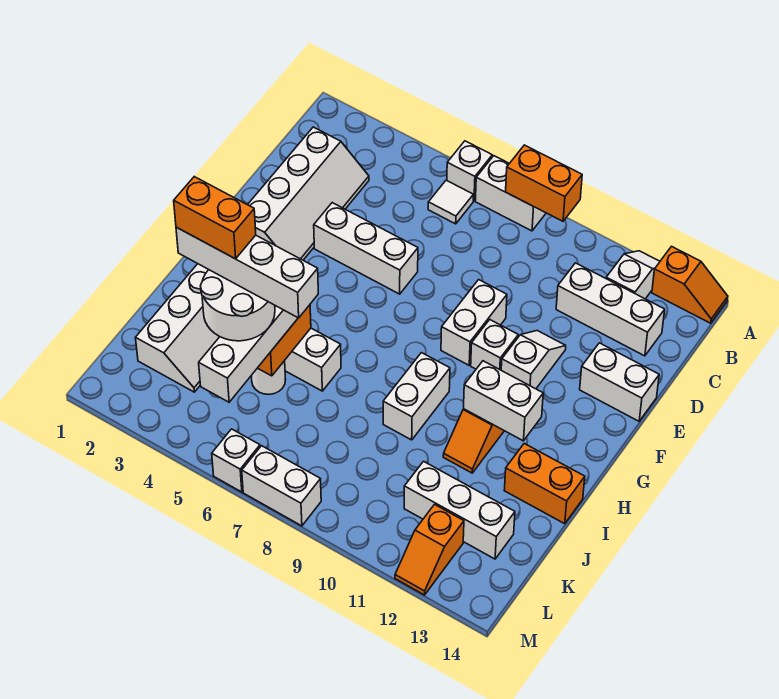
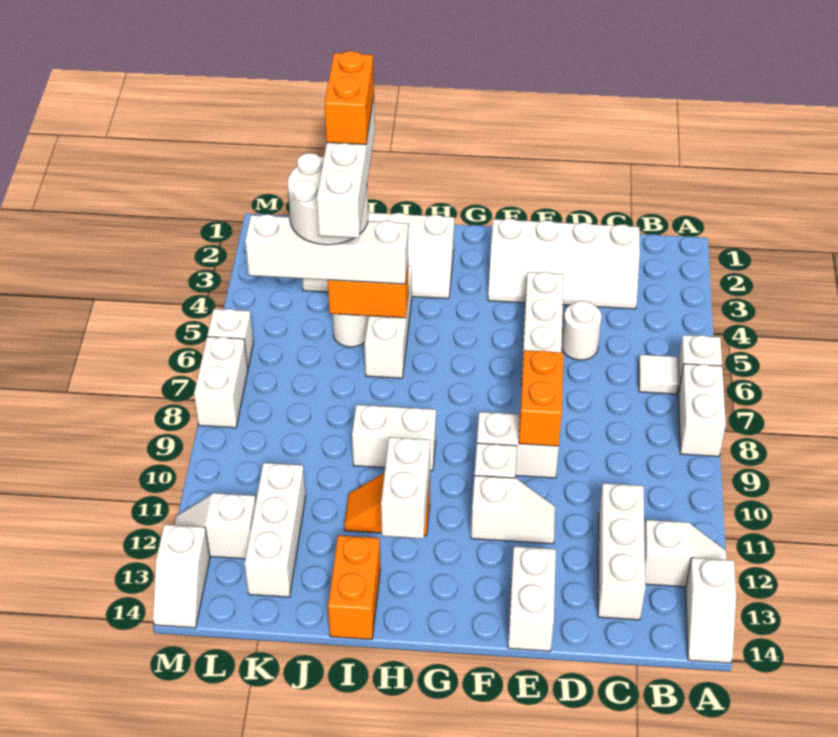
orange brick A8:A9 level 2 -> orange brick E8:E9 level 2
orange slope A13:A14 level 1 top 13 -> white slope A13:A14 level 1 top 13
none -> white round brick D5 level 1
orange slope L12:M12 level 1 top L -> white slope L12:M12 level 1 top L
none -> white slope M13:M14 level 1 top 13

